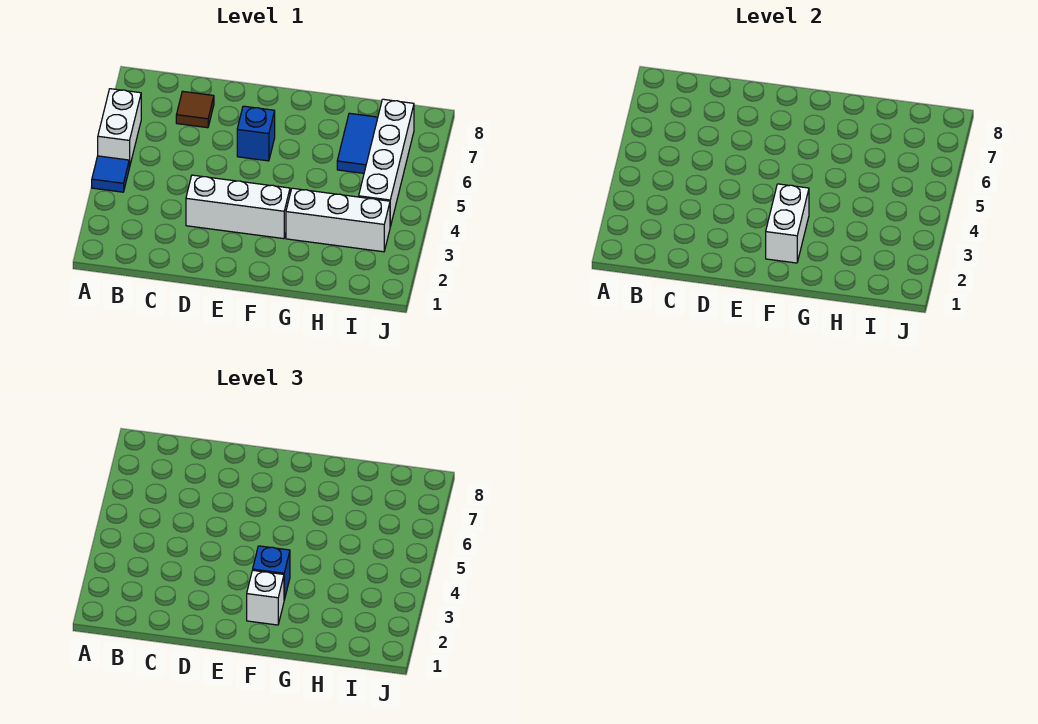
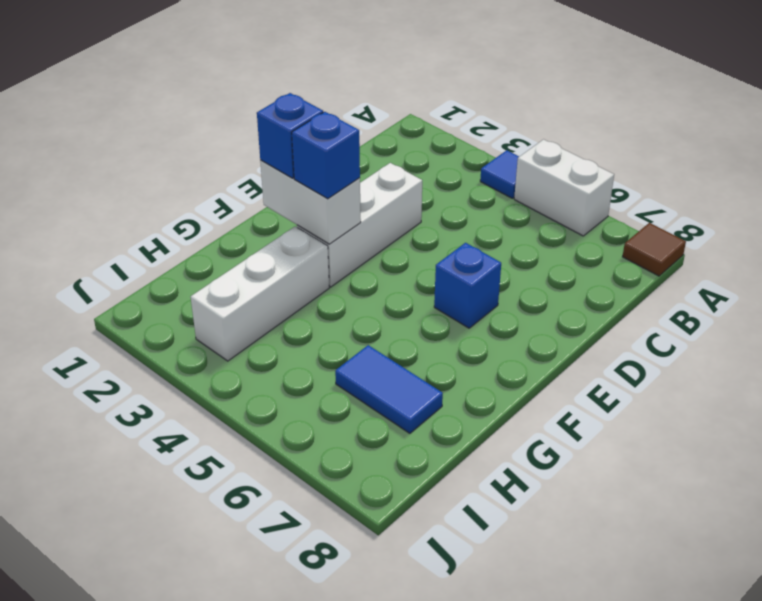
brown tile C7 level 1 -> brown tile A8 level 1
white brick F2 level 3 -> blue brick F2 level 3
white brick I4:I7 level 1 -> none

